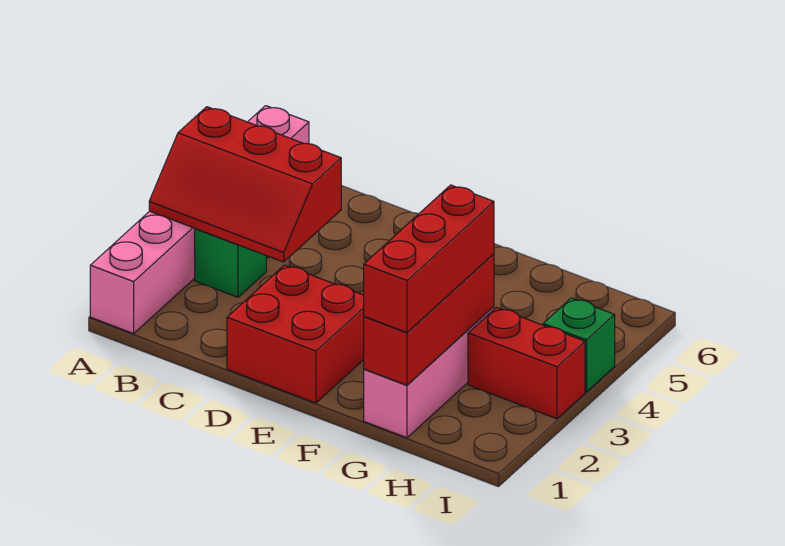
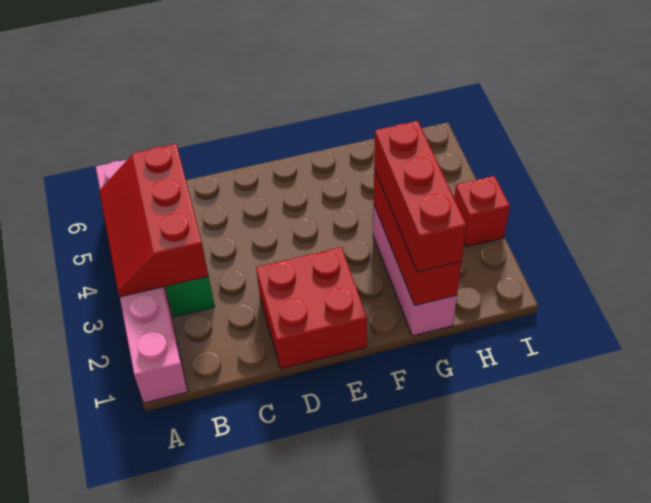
red slope A3:C4 level 2 top 4 -> red slope A3:B5 level 2 top B
red brick H3:I3 level 1 -> red brick I3 level 1
green brick I4 level 1 -> none

